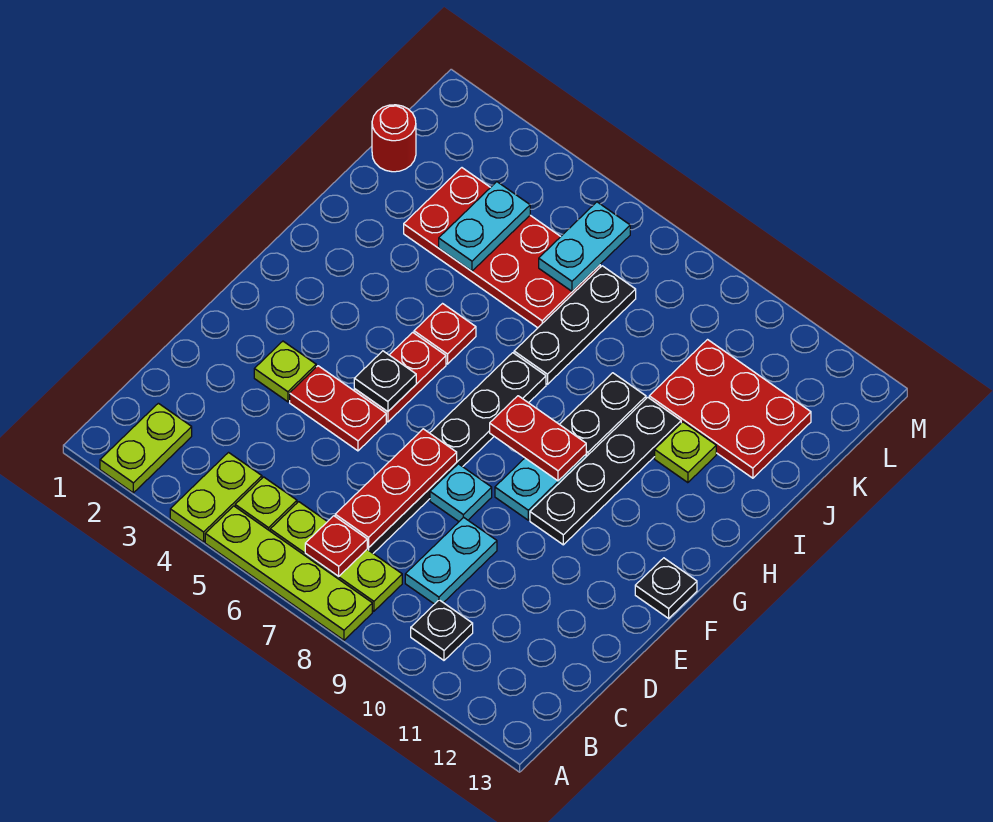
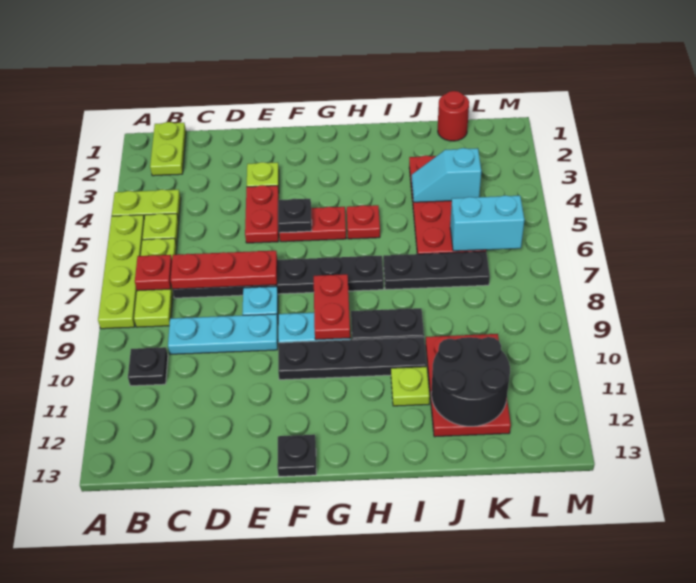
lime plate A2:B2 level 1 -> lime plate B1:B2 level 1
cyan plate C9:D9 level 1 -> cyan plate C9:E9 level 1
cyan plate J4:K4 level 2 -> cyan slope J4:K4 level 2 top K
none -> black round brick J11:K12 level 2
cyan plate K6:L6 level 2 -> cyan brick K6:L6 level 2

